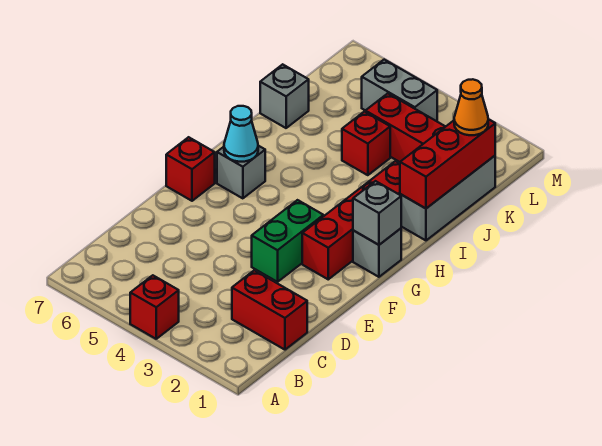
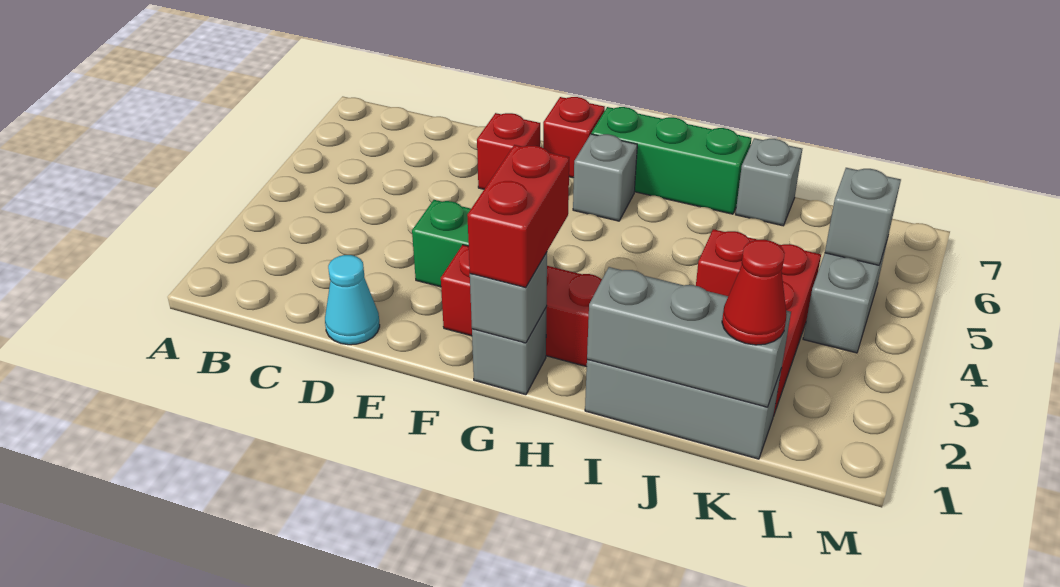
red brick A4 level 1 -> red brick E6 level 1
red brick C1:C2 level 1 -> red brick G1:G2 level 3
cyan cone G6 level 2 -> cyan cone D1 level 1
none -> green brick G7:I7 level 1
red brick I1:K1 level 2 -> grey brick I1:K1 level 2
orange cone K1 level 3 -> red cone K1 level 3
none -> grey brick L5 level 2

